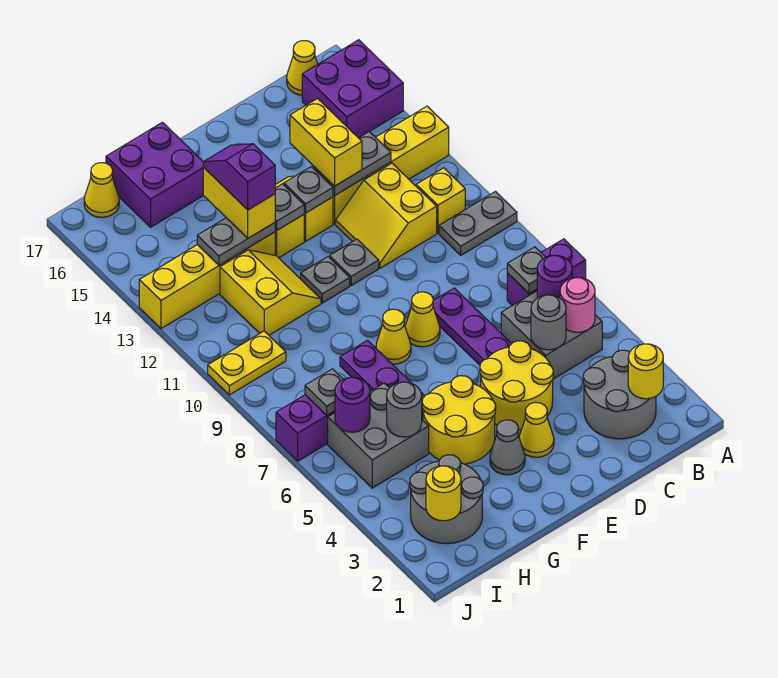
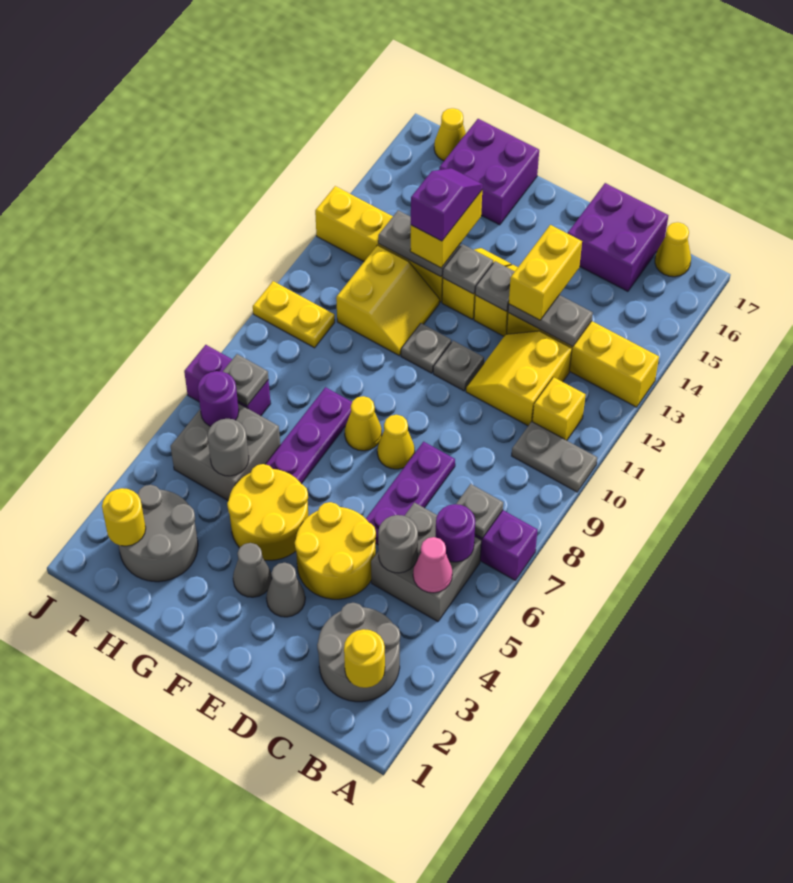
purple brick A15:B16 level 1 -> purple brick C16:D17 level 1
pink round brick B5 level 2 -> pink cone B5 level 2
yellow cone E3 level 1 -> grey cone E3 level 1

